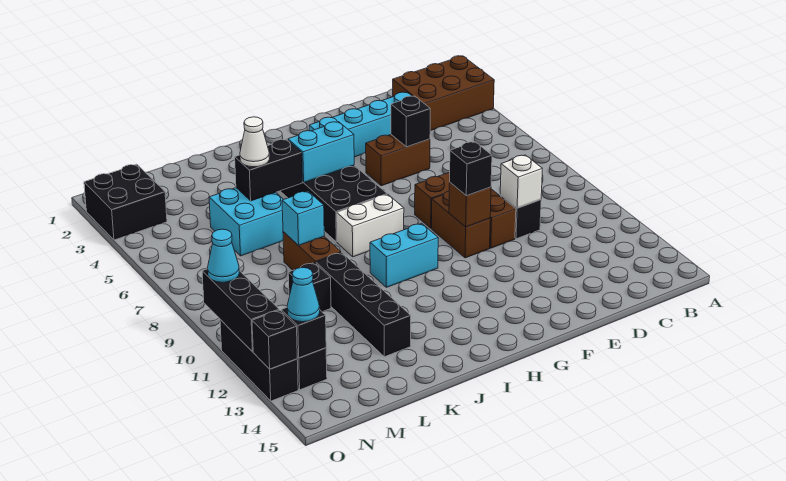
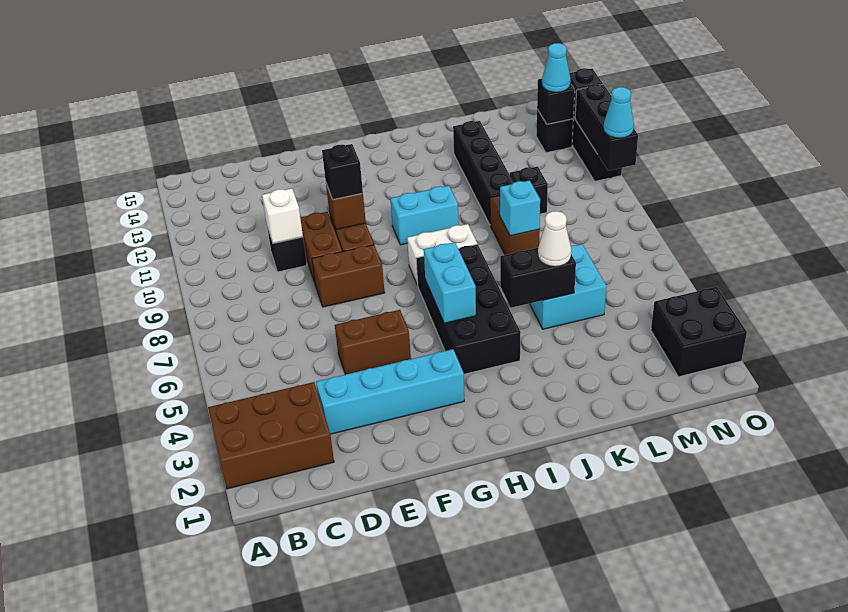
black brick E5 level 2 -> none
cyan brick H5:I5 level 2 -> cyan brick H5:H6 level 2

